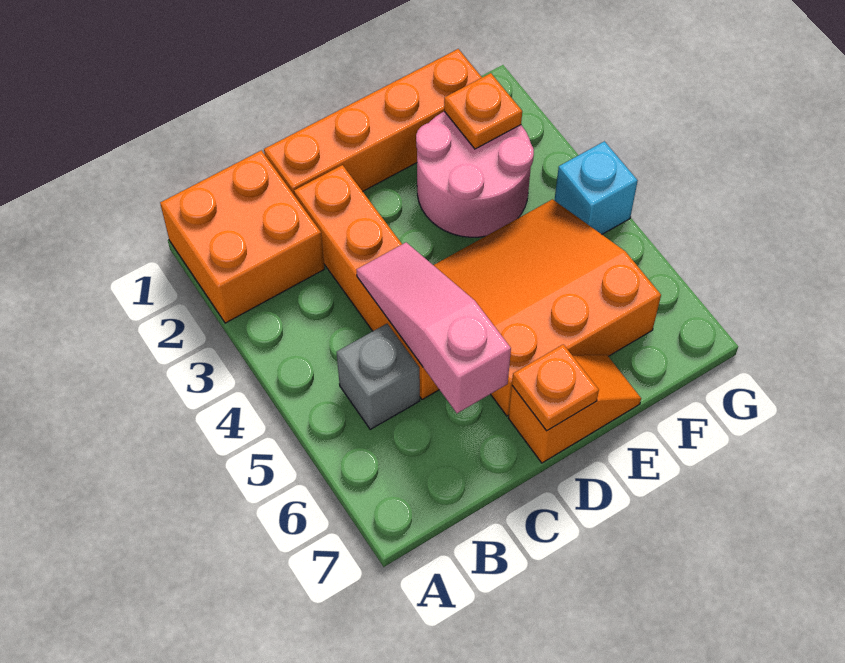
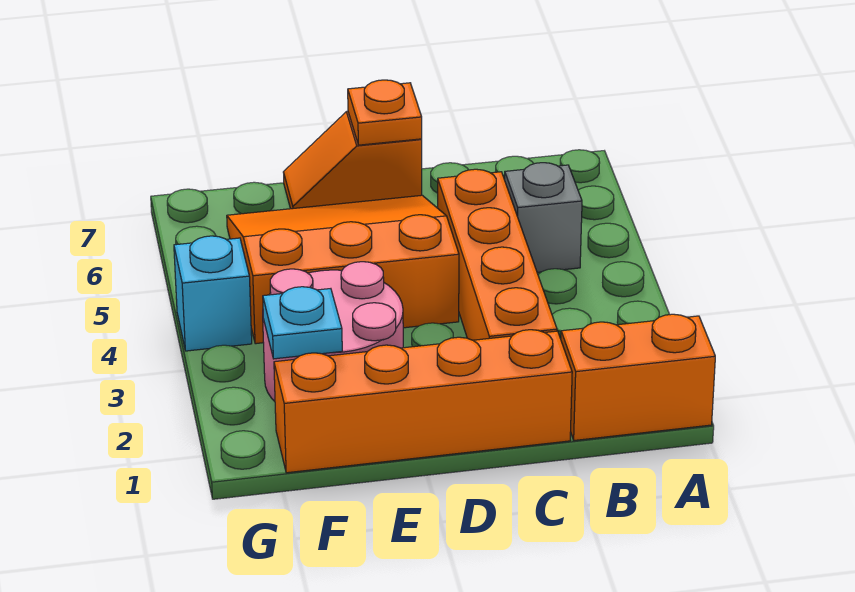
orange brick A1:B2 level 1 -> orange brick A1:B1 level 1
pink slope C4:C6 level 2 top 6 -> none
orange slope D4:F6 level 1 top 6 -> orange slope D4:F6 level 1 top 4
orange plate F2 level 2 -> cyan plate F2 level 2

